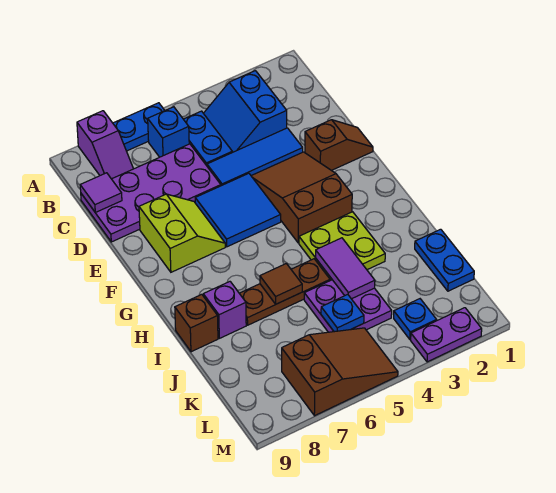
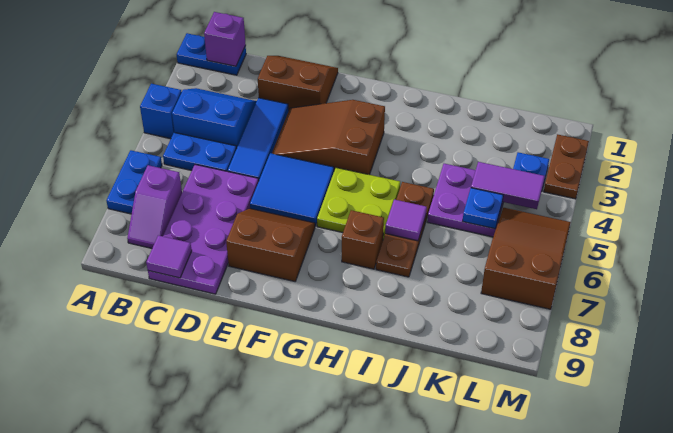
purple slope A8:B8 level 1 top A -> purple slope B7:B8 level 1 top 7
blue slope B3:C4 level 1 top 3 -> blue slope B3:C4 level 1 top 4
blue brick B6 level 1 -> blue brick A4 level 1
brown slope E1:E2 level 1 top 2 -> brown slope D1:E2 level 1 top 2
lime slope E7:F8 level 1 top 8 -> brown slope E7:F8 level 1 top 8
lime plate H3:I4 level 1 -> lime plate G5:H6 level 1
purple tile I4:J4 level 2 -> purple tile K4:L4 level 2
brown tile I6 level 2 -> purple tile I6 level 2
purple brick I8 level 1 -> purple brick B1 level 2
brown brick I9 level 1 -> brown brick H7 level 1
blue plate J1:K1 level 1 -> blue plate A1:B1 level 1
purple plate M2:M3 level 1 -> brown plate M2:M3 level 1

